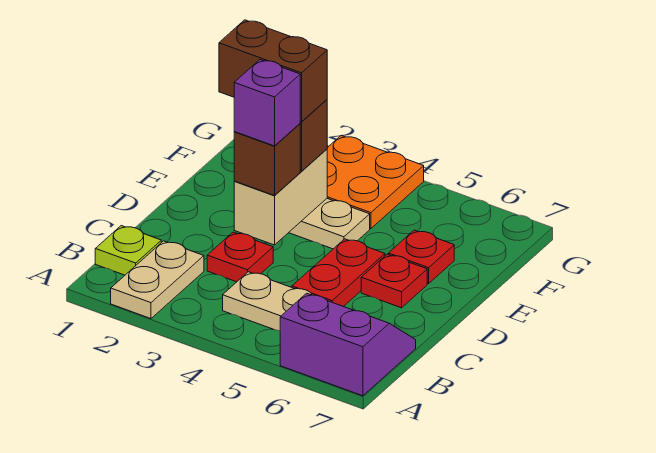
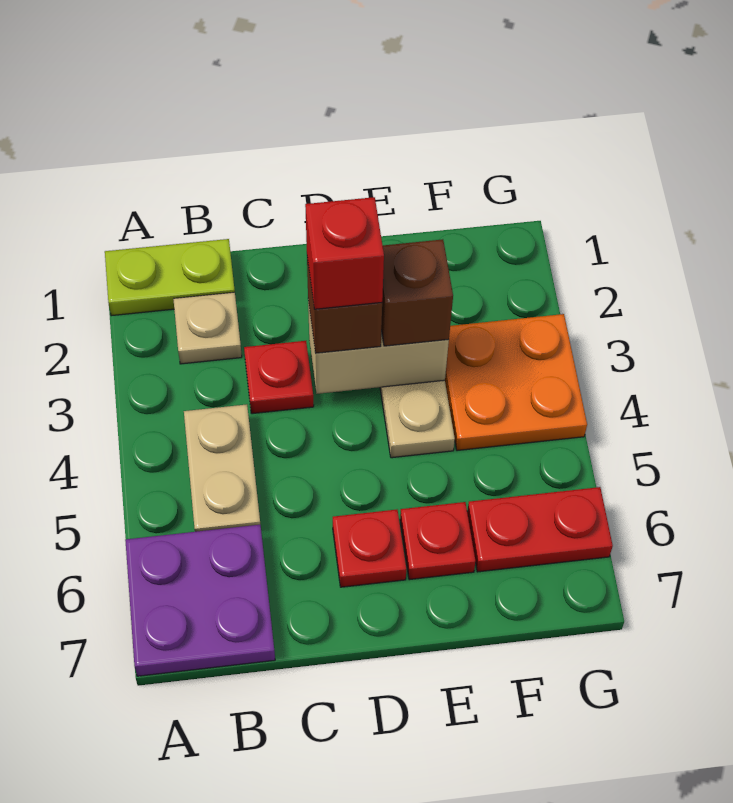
tan plate A2:B2 level 1 -> tan plate B2 level 1
purple slope A6:B7 level 1 top A -> purple plate A6:B7 level 1
lime plate B1 level 1 -> lime plate A1:B1 level 1
red plate C5:D5 level 1 -> red plate F6:G6 level 1
purple brick D3 level 4 -> red brick D3 level 4
brown brick E2:E3 level 4 -> none

